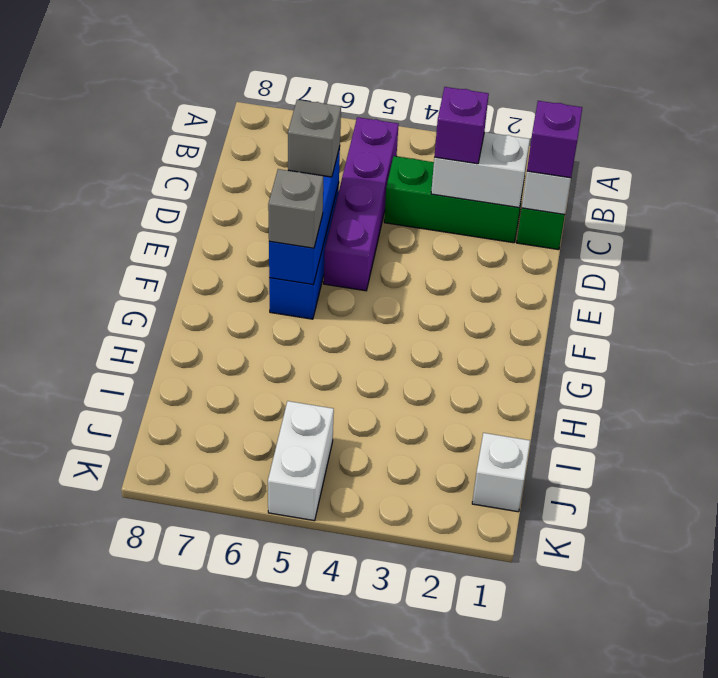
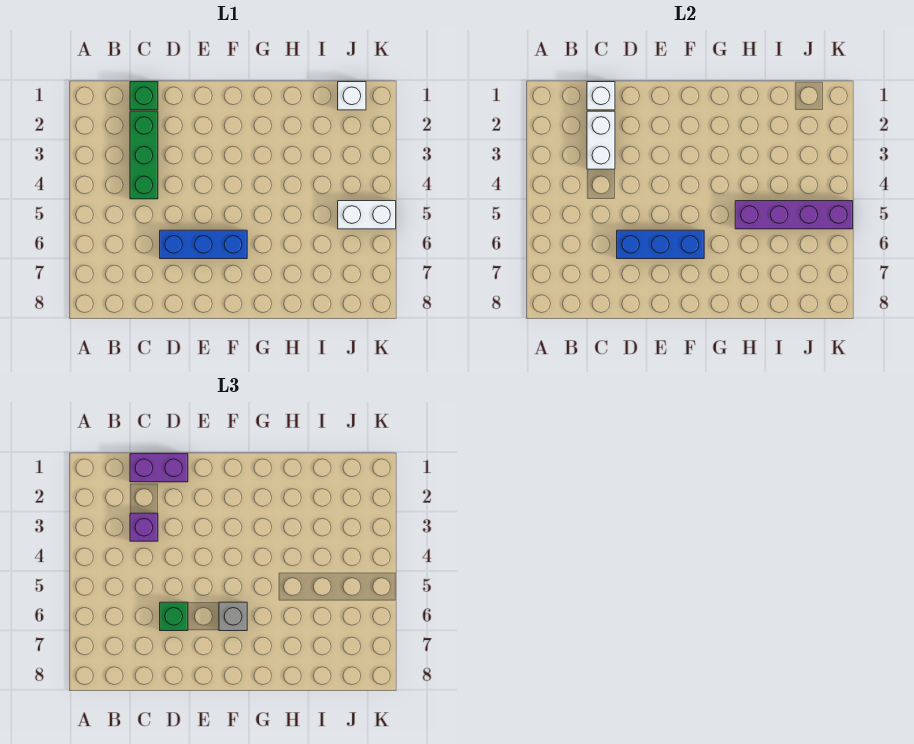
purple brick B5:E5 level 1 -> purple brick H5:K5 level 2
purple brick C1 level 3 -> purple brick C1:D1 level 3
grey brick D6 level 3 -> green brick D6 level 3

